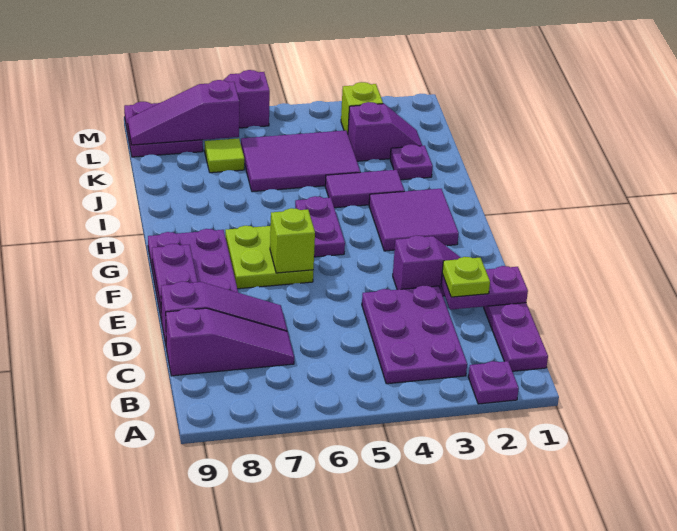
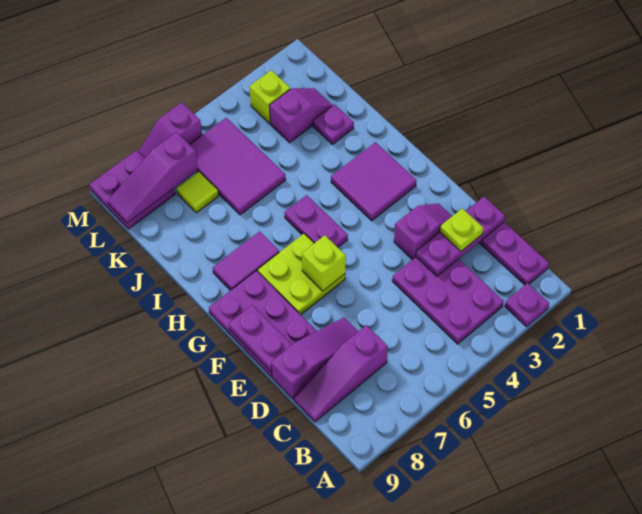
purple slope C7:C9 level 1 top 9 -> purple slope C7:C9 level 1 top 7
purple plate D1:D2 level 2 -> purple plate D1:D3 level 2
purple tile I3:I4 level 1 -> purple tile H7:H8 level 1
purple tile J4:K6 level 1 -> purple tile J5:L6 level 1

